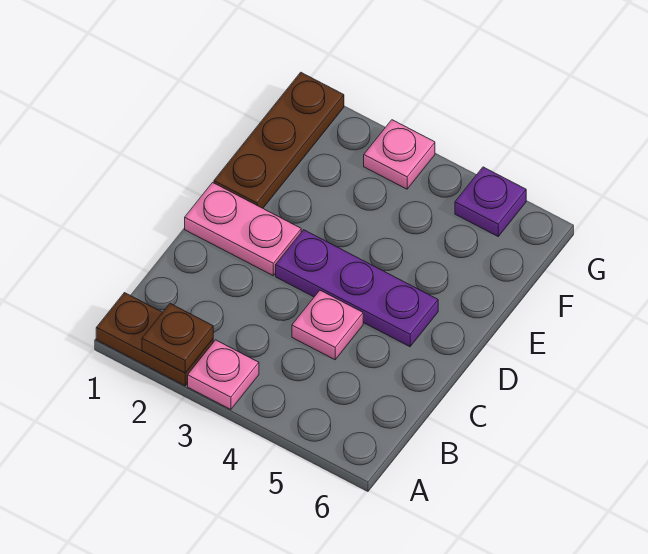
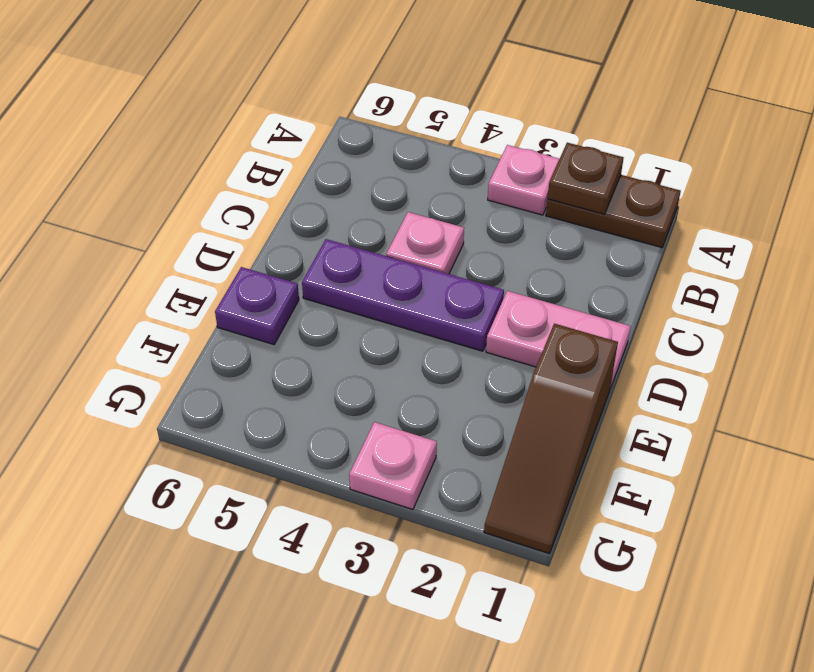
brown plate E1:G1 level 1 -> brown slope E1:G1 level 1 top E
purple plate G5 level 1 -> purple plate E6 level 1

